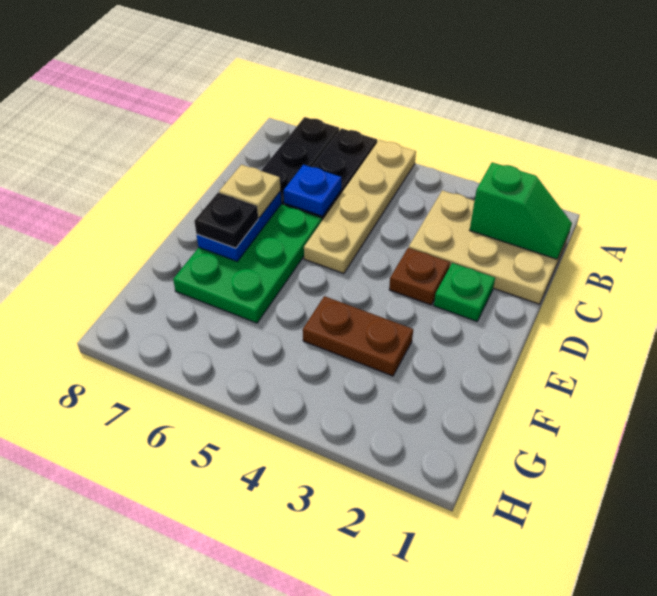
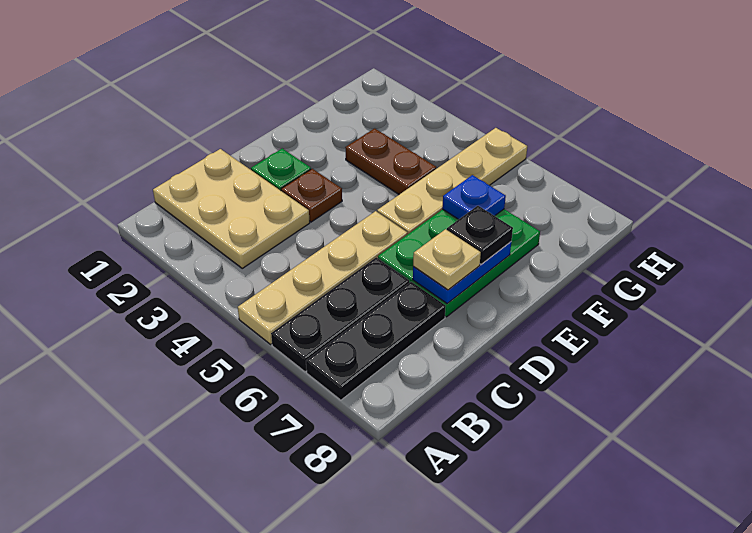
green slope B1:B2 level 2 top 2 -> none
blue plate C6 level 2 -> blue plate F6 level 2
none -> tan plate E5:H5 level 1

